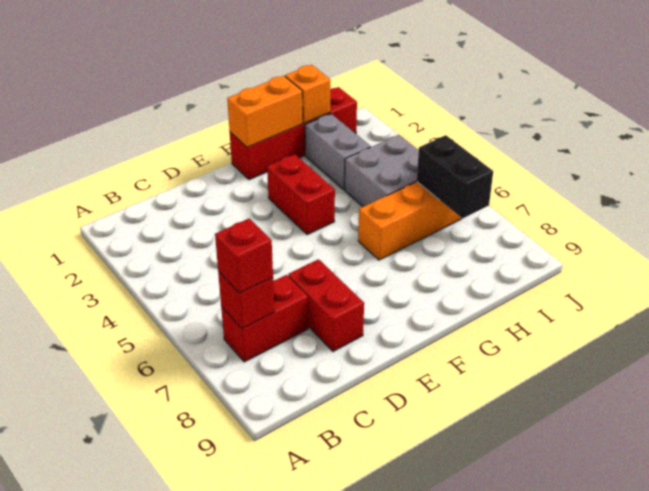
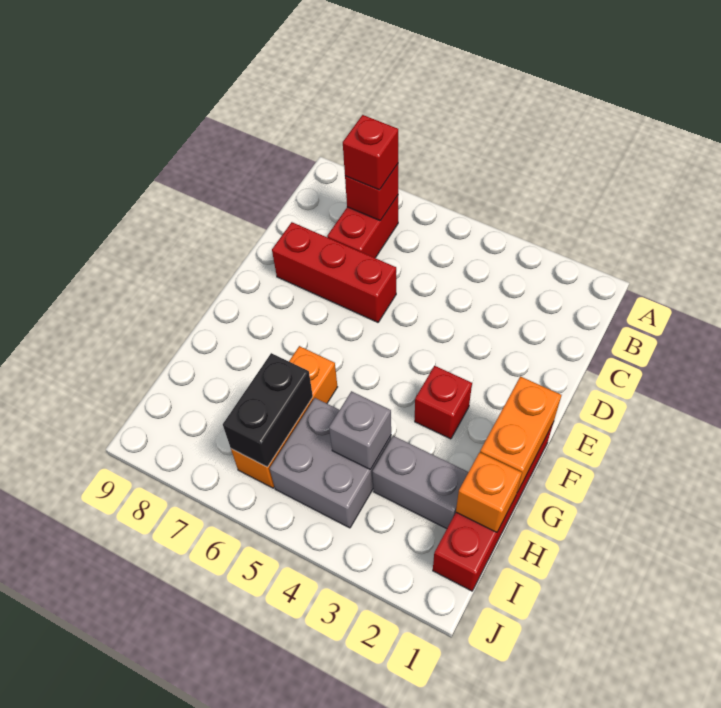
red brick D7:D8 level 1 -> red brick D6:D8 level 1
red brick F3:F4 level 1 -> red brick F3 level 1
none -> grey brick H4 level 2
black brick I6:I7 level 2 -> black brick H6:I6 level 2

